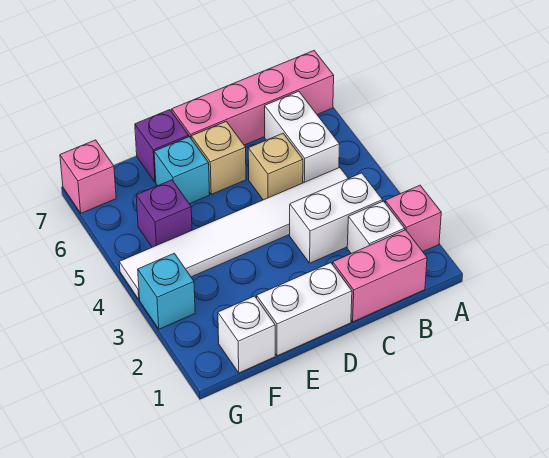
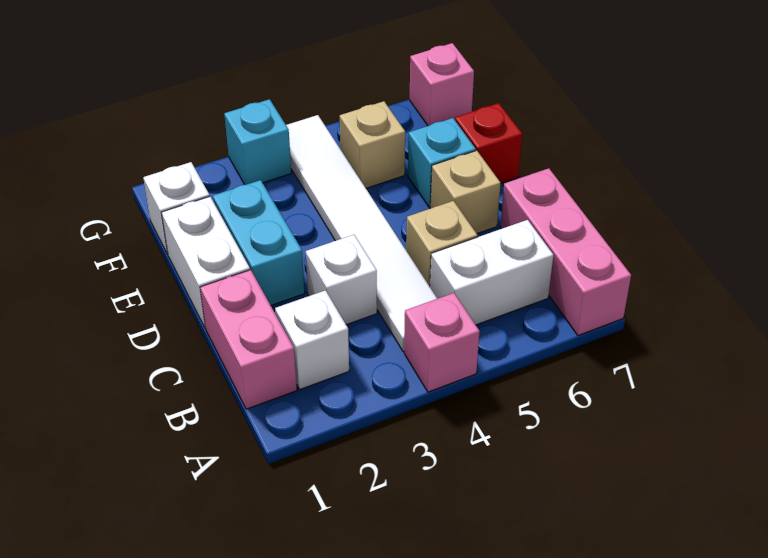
pink brick A2 level 1 -> pink brick A4 level 1
pink brick A7:D7 level 1 -> pink brick A7:C7 level 1
white brick B3:C3 level 1 -> white brick C3 level 1
none -> cyan brick D2:E2 level 1
purple brick E7 level 1 -> red brick E7 level 1
purple brick F5 level 1 -> tan brick F5 level 1

